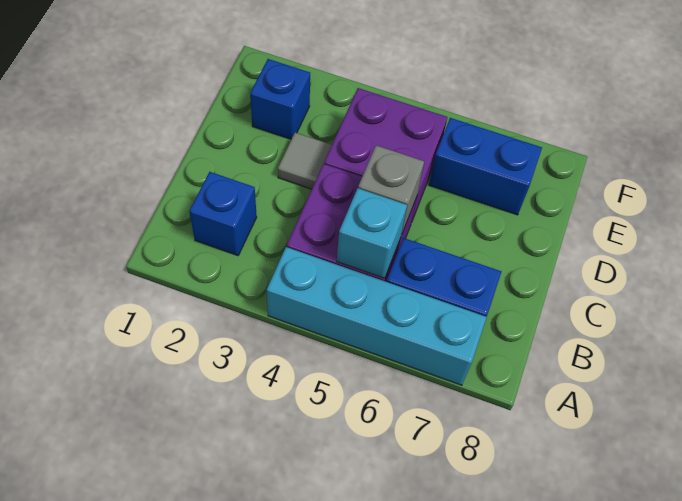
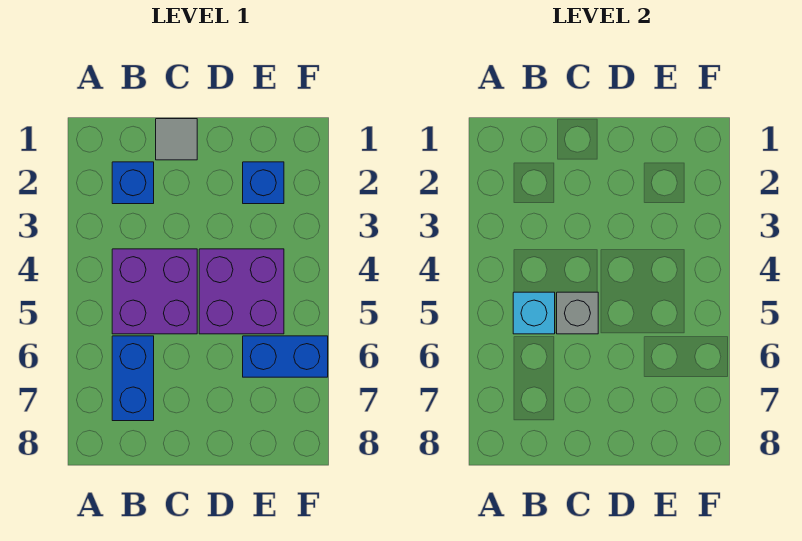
cyan brick A4:A7 level 1 -> none
grey tile D3 level 1 -> grey tile C1 level 1
blue brick E6:E7 level 1 -> blue brick E6:F6 level 1

